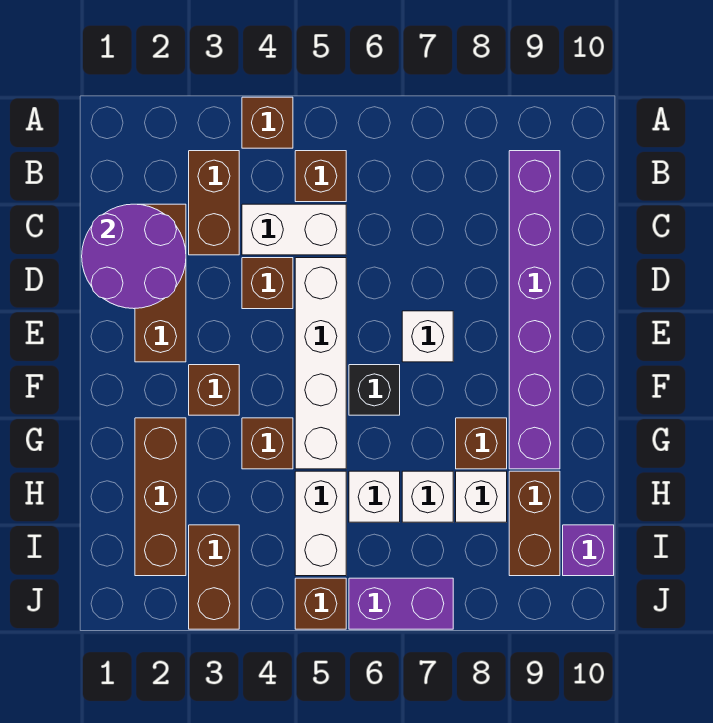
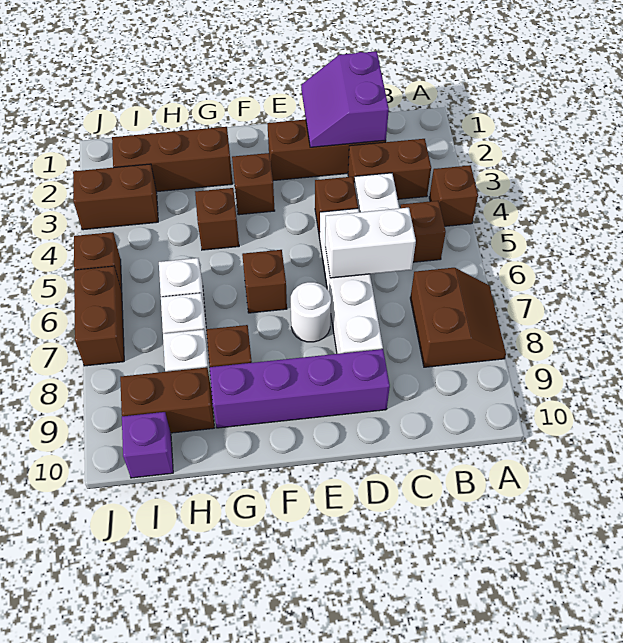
none -> brown slope A7:B8 level 1 top B
purple brick B9:G9 level 1 -> purple brick D9:G9 level 1
purple round brick C1:D2 level 2 -> purple slope C1:D2 level 2 top C
white brick D5:G5 level 1 -> white brick D5:D8 level 1
white brick E7 level 1 -> white round brick E7 level 1
black brick F6 level 1 -> brown brick F6 level 1
white brick H5:I5 level 1 -> white brick C6:D6 level 2
purple brick J6:J7 level 1 -> brown brick J6:J7 level 1

